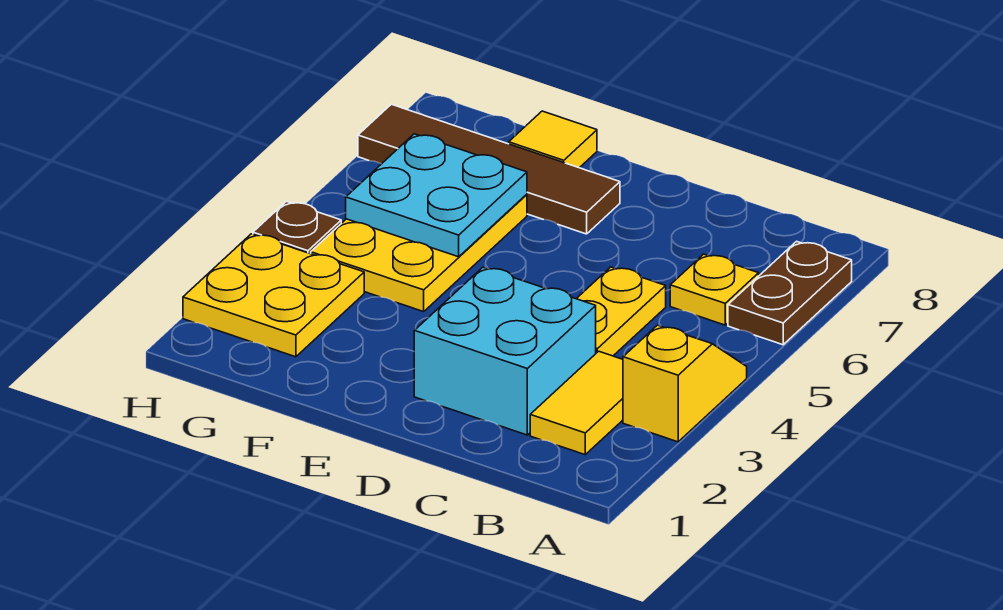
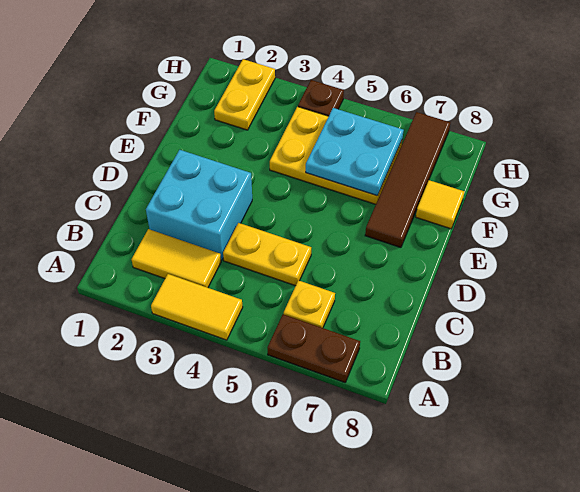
yellow slope A3:A4 level 1 top 3 -> yellow tile A3:A4 level 1
yellow plate G2:H3 level 1 -> yellow plate G2:H2 level 1

